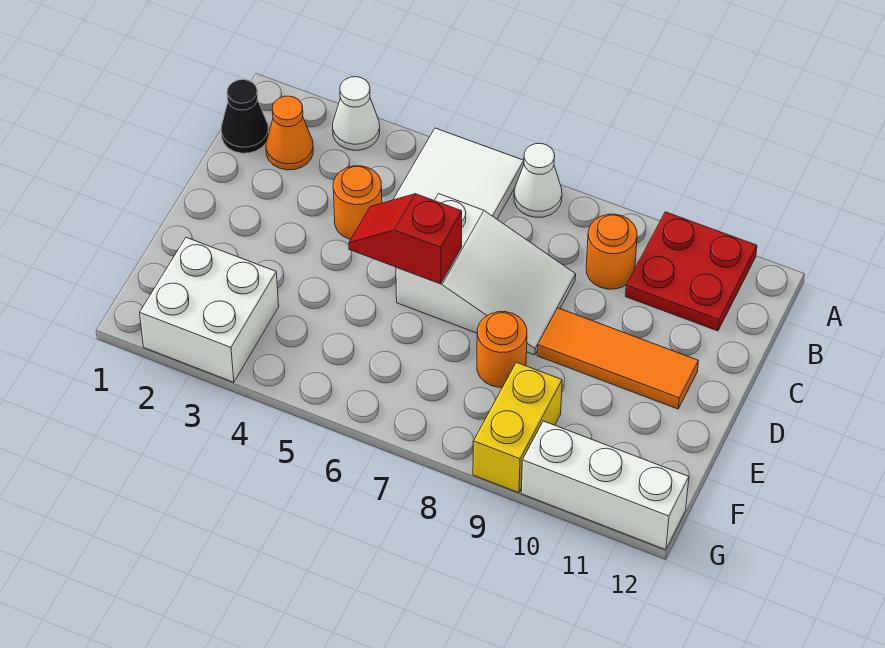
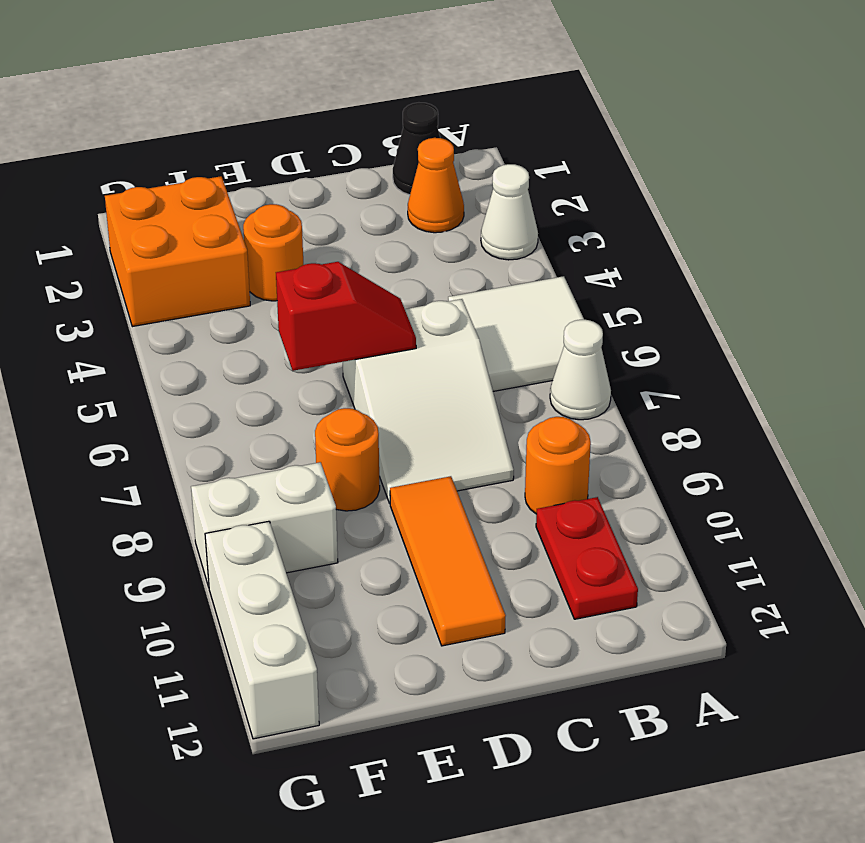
red plate A10:B11 level 1 -> red plate B10:B11 level 1
orange round brick C4 level 1 -> orange round brick E3 level 1
red slope D5:D6 level 2 top 6 -> red slope D6:E6 level 2 top E
white brick F2:G3 level 1 -> orange brick F2:G3 level 1
yellow brick F9:G9 level 1 -> white brick F9:G9 level 1

